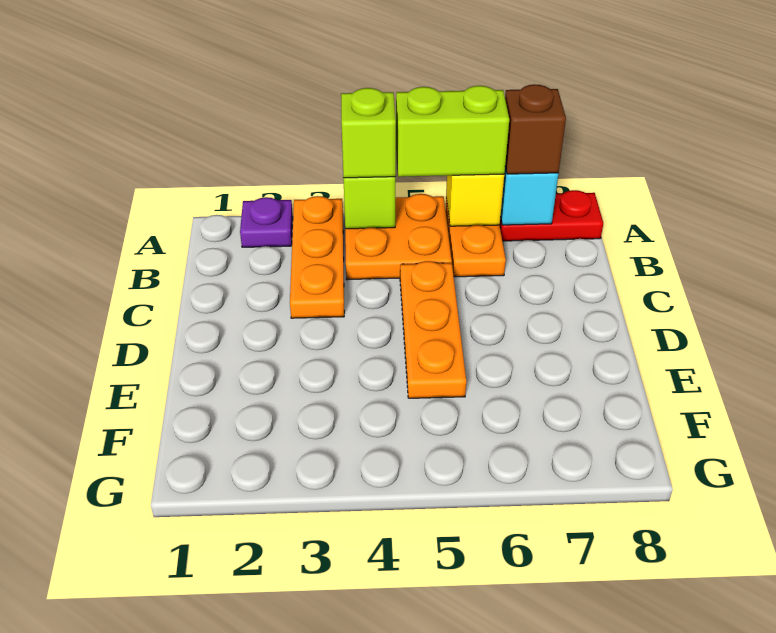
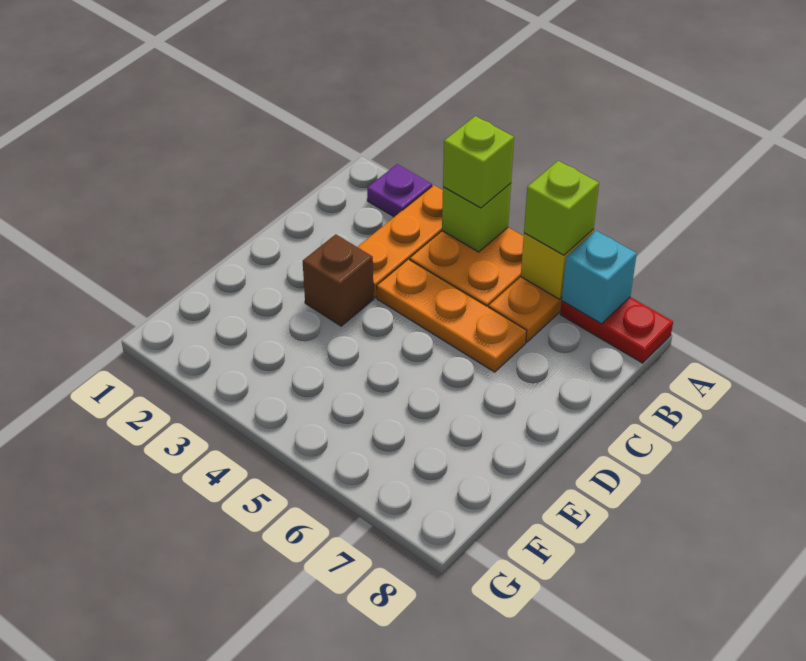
lime brick A5:A6 level 3 -> lime brick A6 level 3
brown brick A7 level 3 -> brown brick D3 level 1
orange plate C5:E5 level 1 -> orange plate C4:C6 level 1

